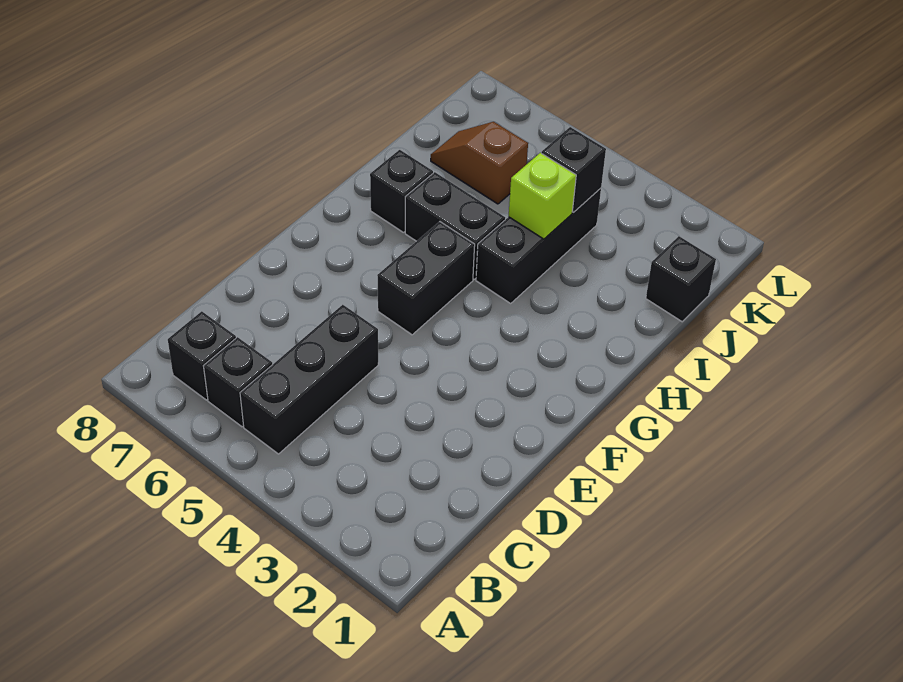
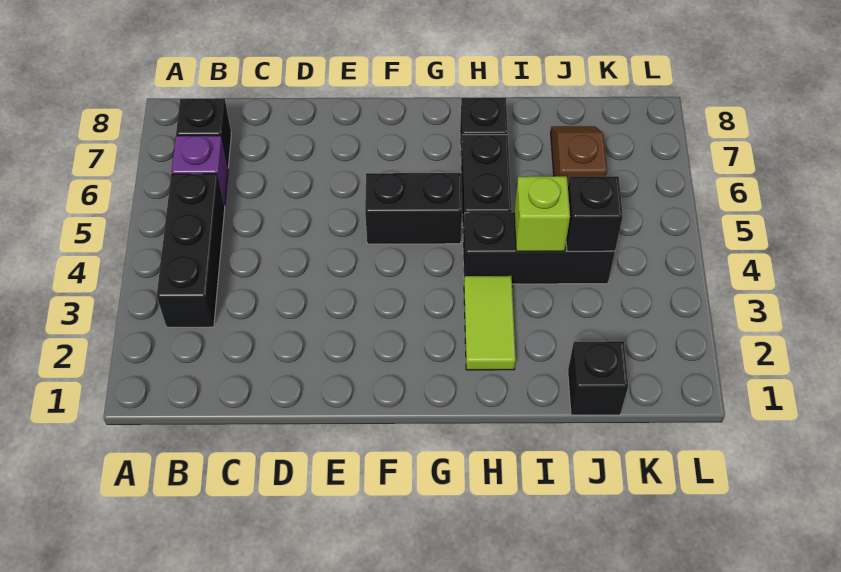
black brick B5:D5 level 1 -> black brick B3:B5 level 1
black brick B6 level 1 -> purple brick B6 level 1
none -> lime tile H2:H3 level 1

